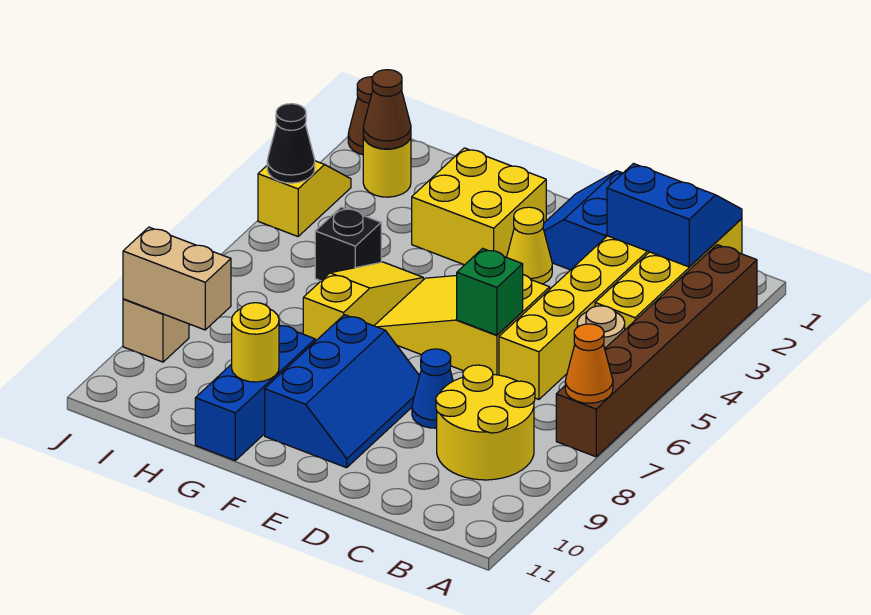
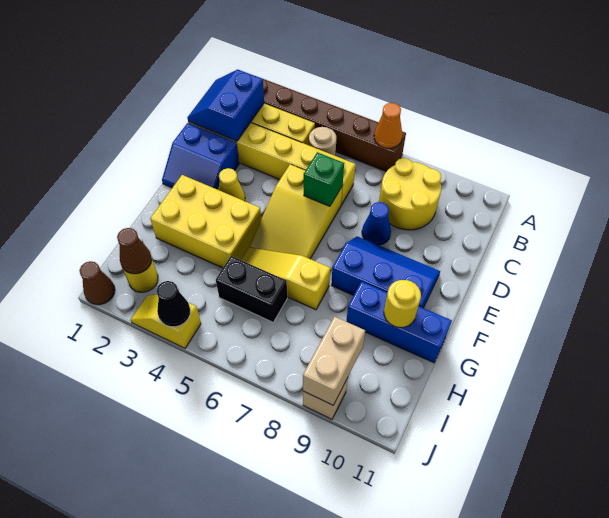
yellow brick F2:G3 level 1 -> yellow brick F2:G4 level 1
black brick H5 level 1 -> black brick H5:H6 level 1

